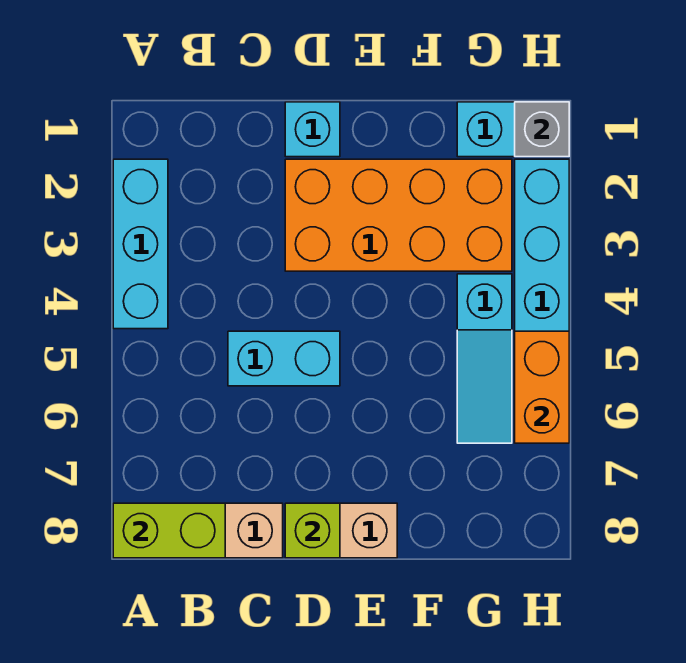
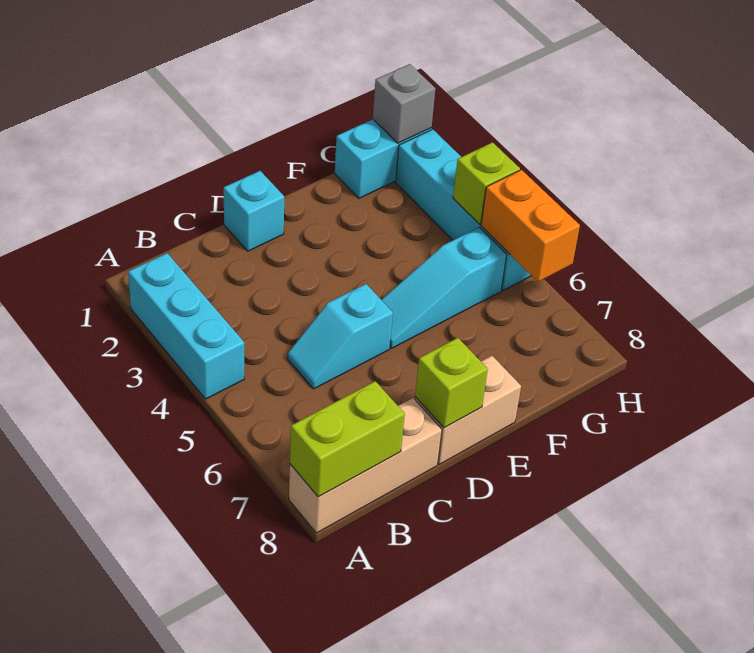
cyan brick C5:D5 level 1 -> cyan slope C5:D5 level 1 top D
orange brick D2:G3 level 1 -> none
cyan slope G4:G6 level 1 top 4 -> cyan slope E5:G5 level 1 top G
none -> lime brick H4 level 2

